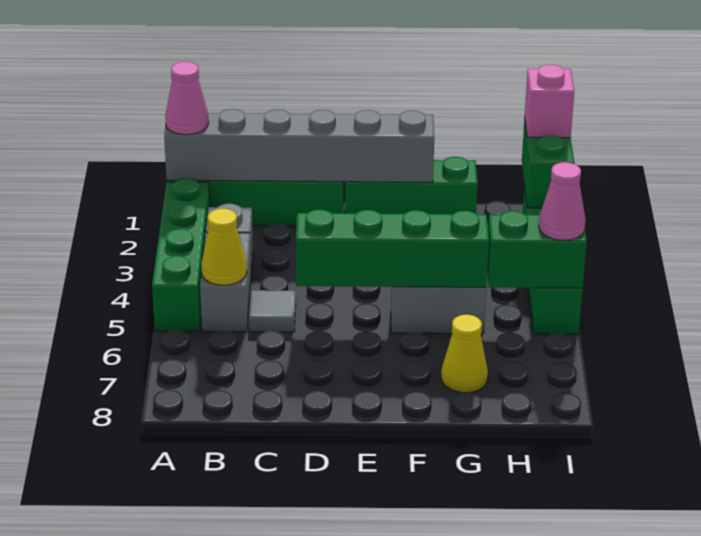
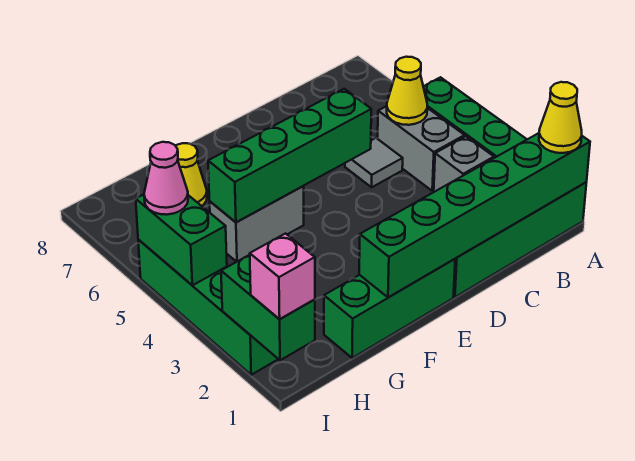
grey brick A1:F1 level 2 -> green brick A1:F1 level 2
pink cone A1 level 3 -> yellow cone A1 level 3
green brick H5:I5 level 2 -> green brick I4:I5 level 2

